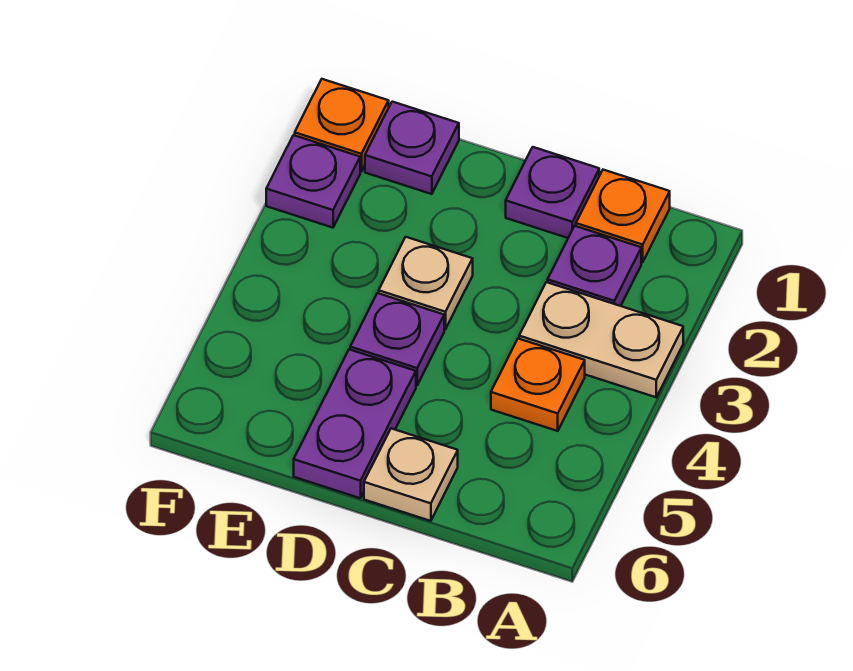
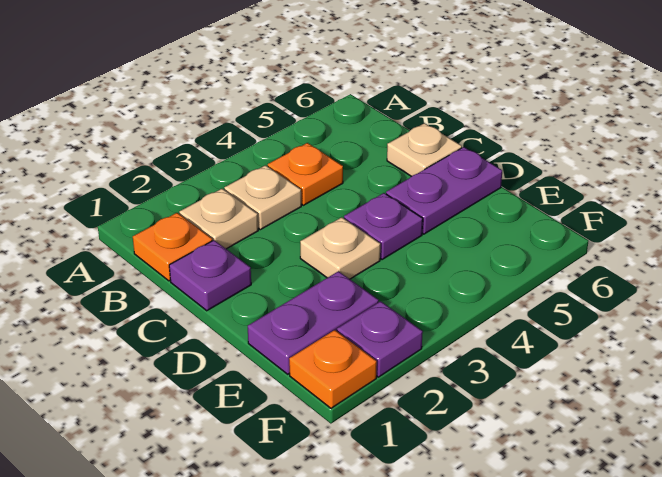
tan plate A3:B3 level 1 -> tan plate B3 level 1
purple plate B2 level 1 -> tan plate B2 level 1
purple plate E1 level 1 -> purple plate E1:E2 level 1

